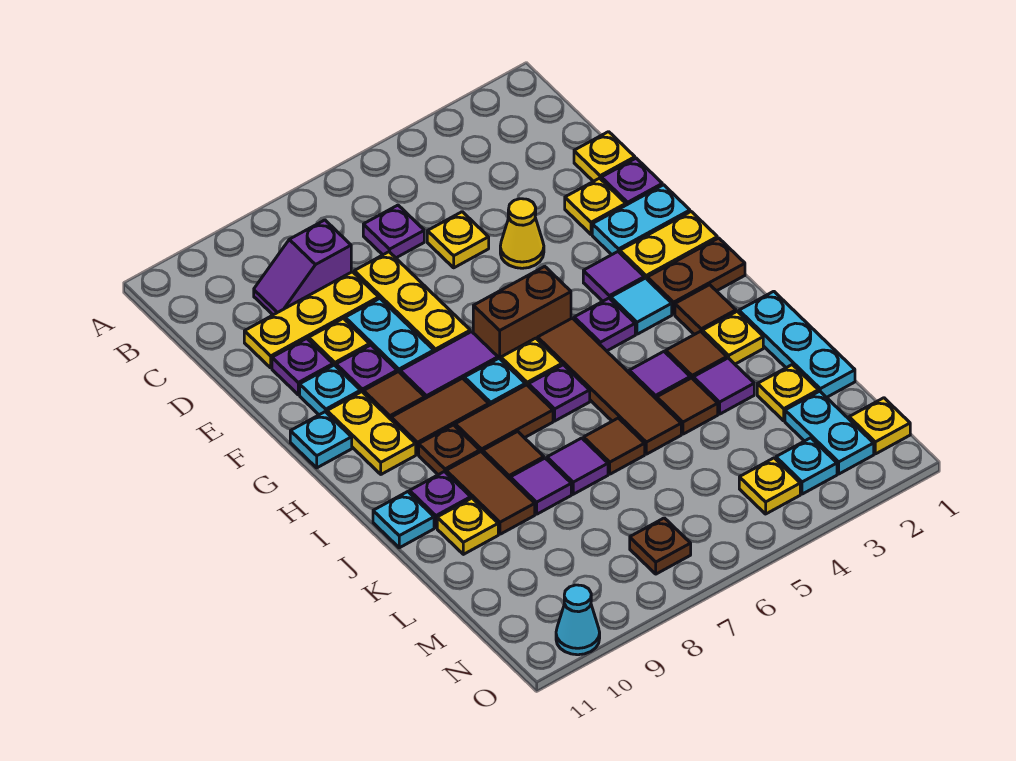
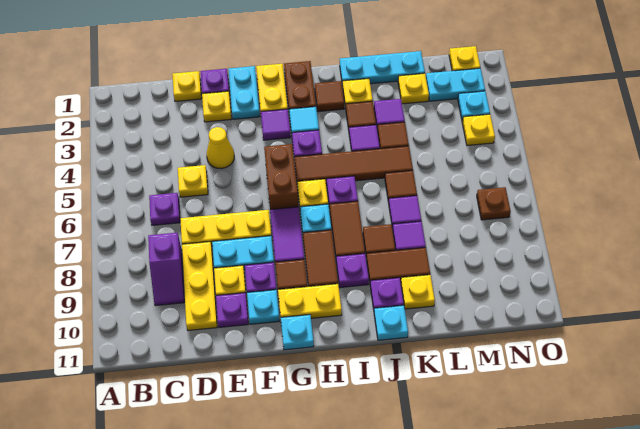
brown plate I9 level 1 -> purple plate I9 level 1
cyan cone O10 level 1 -> none

